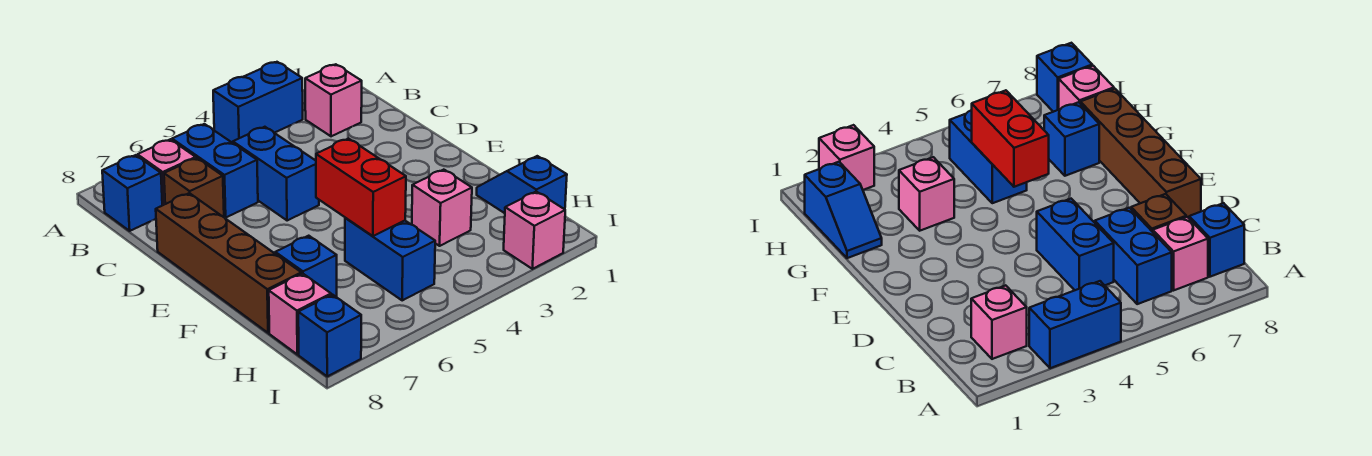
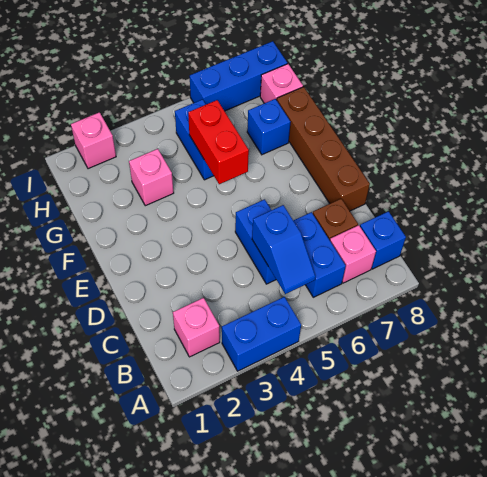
blue slope G1:H1 level 1 top H -> blue slope B5:C5 level 2 top C
blue brick I8 level 1 -> blue brick I6:I8 level 1

